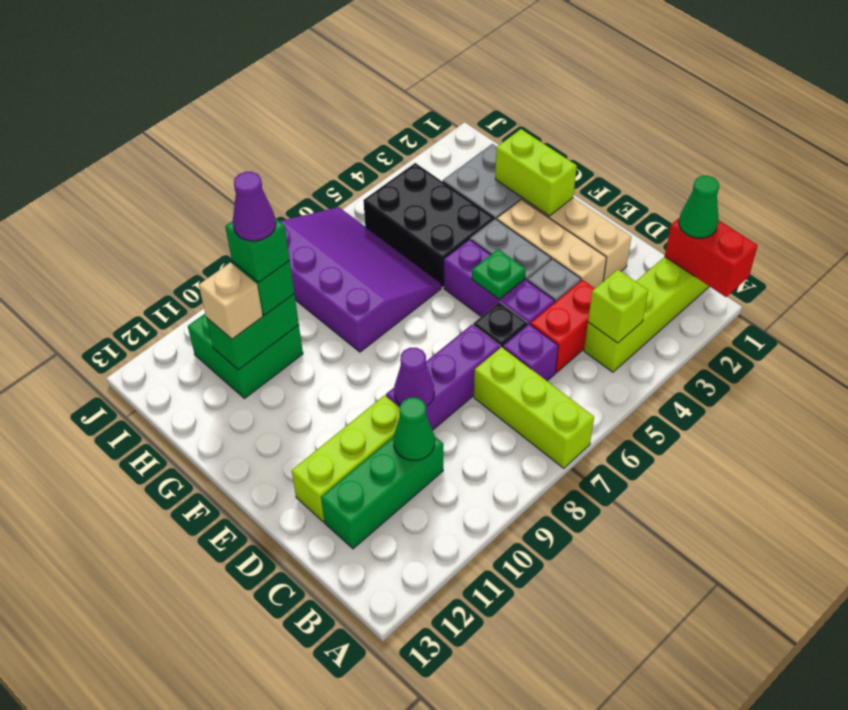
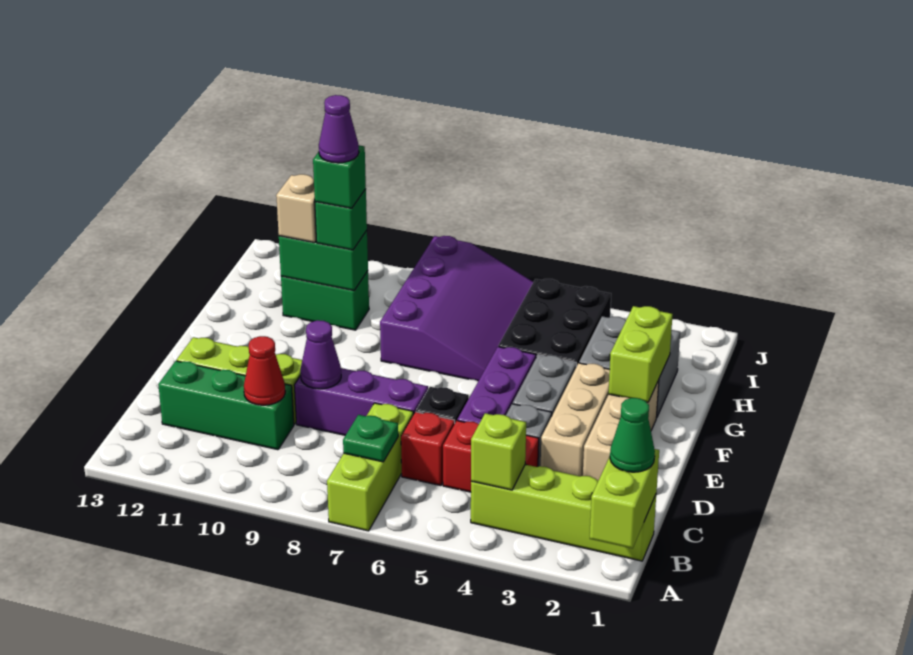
red brick A1:B1 level 2 -> lime brick A1:B1 level 2
purple brick C6 level 1 -> red brick C6 level 1
green cone C10 level 2 -> red cone C10 level 2
green plate E5 level 2 -> green plate B7 level 2
green brick H10:I11 level 1 -> green brick H10:H11 level 1

